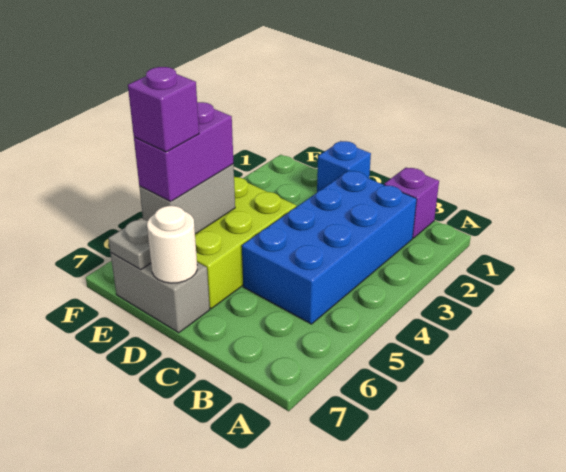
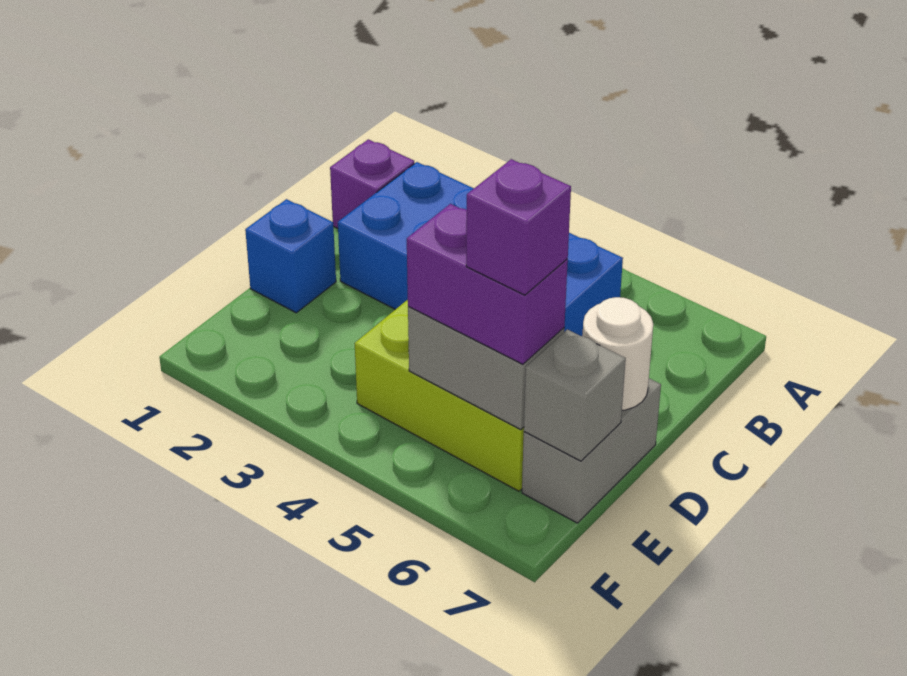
grey plate E7 level 2 -> grey brick E7 level 2

